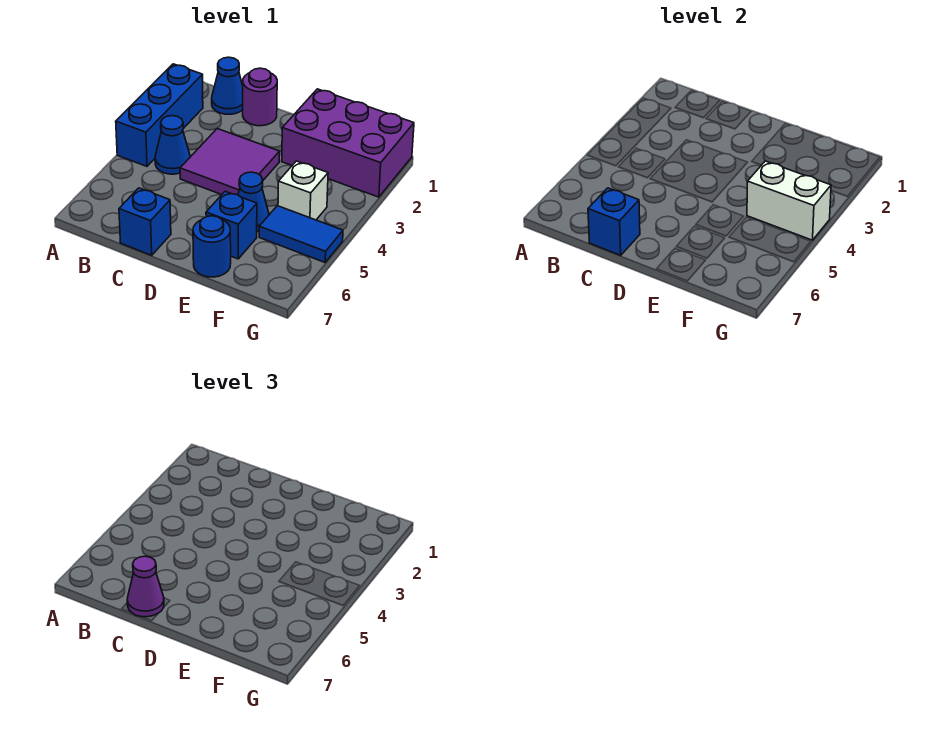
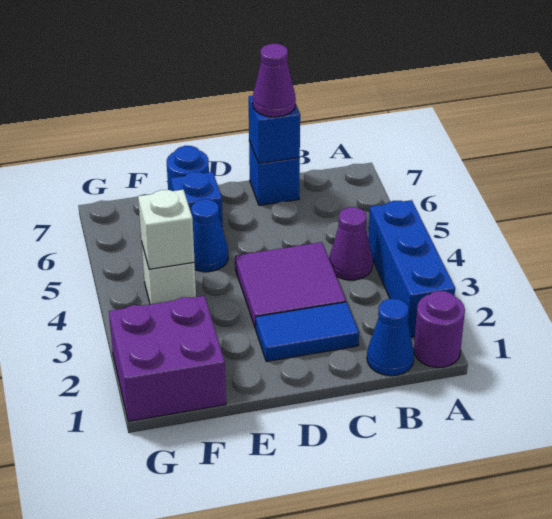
blue cone B4 level 1 -> purple cone B4 level 1
purple round brick C1 level 1 -> purple round brick A1 level 1
purple brick E1:G2 level 1 -> purple brick F1:G2 level 1
white brick F4:G4 level 2 -> white brick F4 level 2
blue tile F5:G5 level 1 -> blue tile C2:D2 level 1

